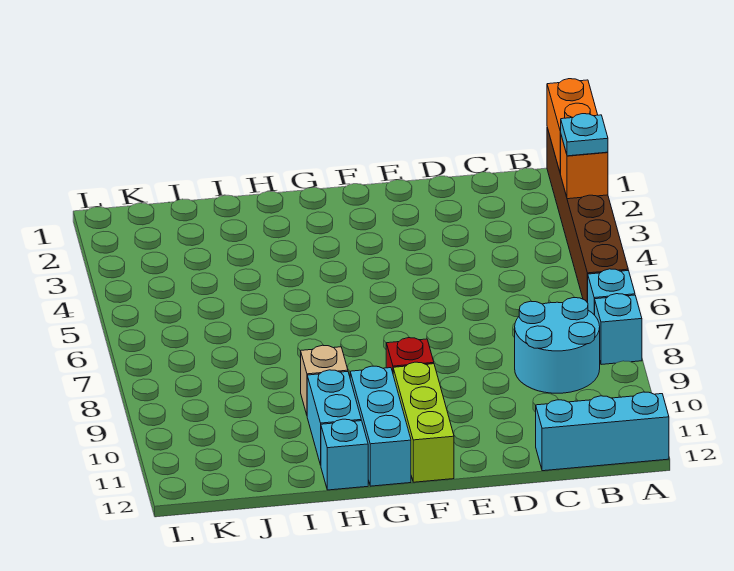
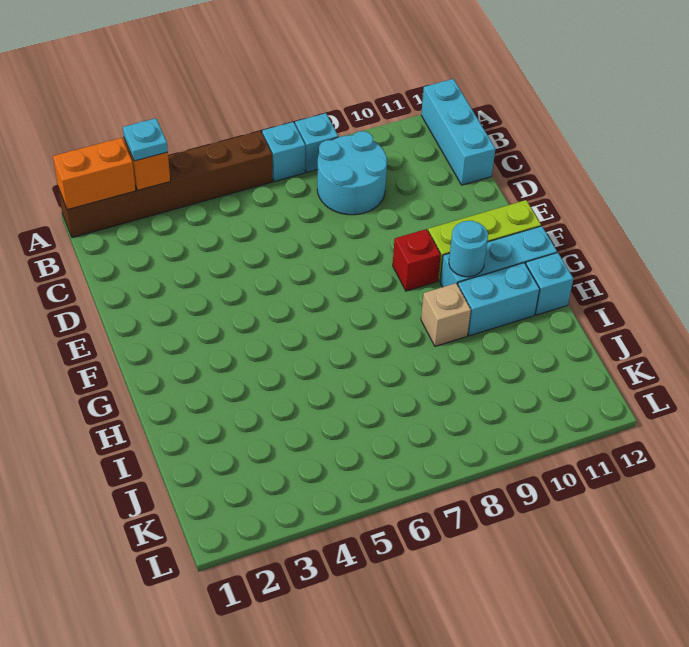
none -> cyan round brick G10 level 2

